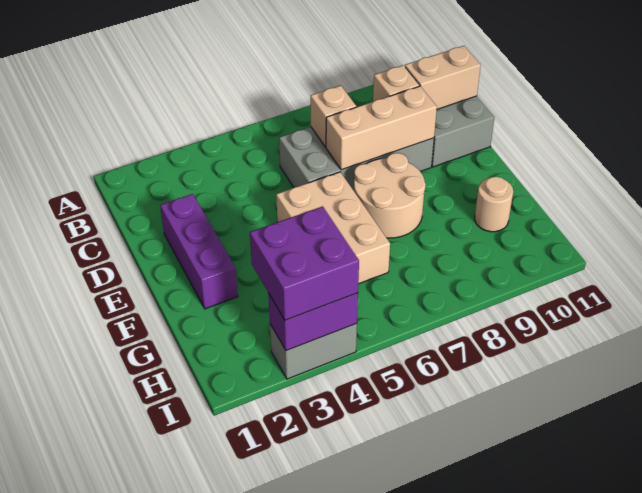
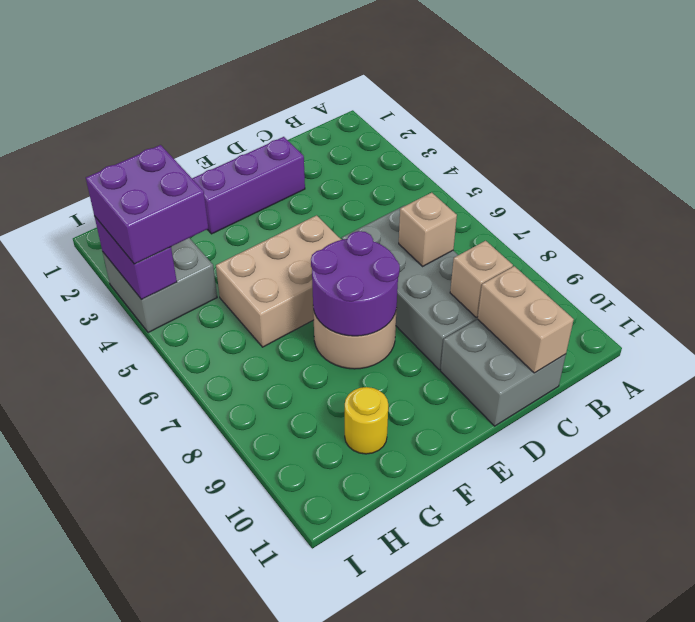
tan brick D7:D9 level 2 -> none
none -> purple round brick E7:F8 level 2
tan round brick G10 level 1 -> yellow round brick G10 level 1
grey brick I3:I4 level 1 -> grey brick H3:I4 level 1

